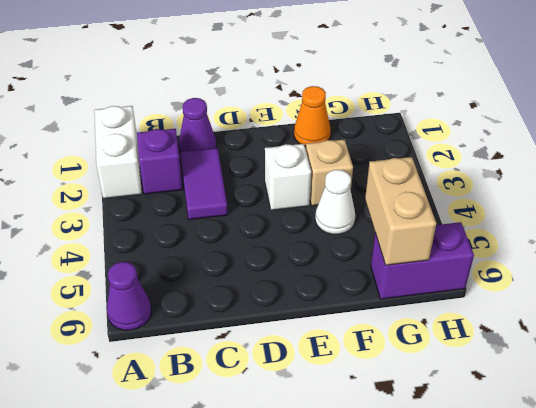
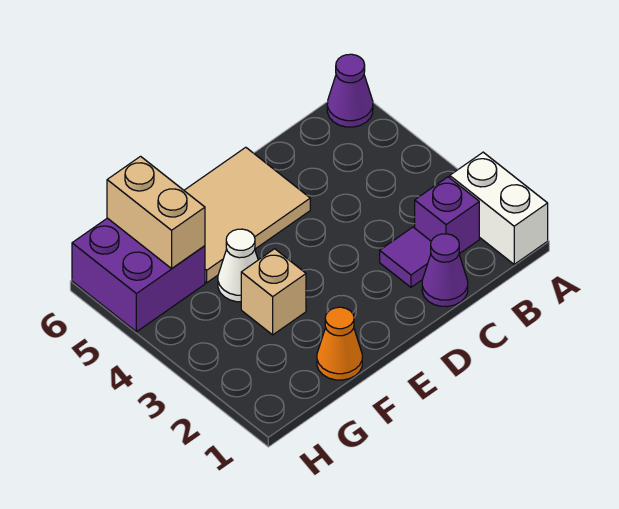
purple tile C2:C3 level 1 -> purple tile C2 level 1
none -> tan tile D5:F6 level 1
white brick E3 level 1 -> none
purple brick G6:H6 level 1 -> purple brick G5:H6 level 1

